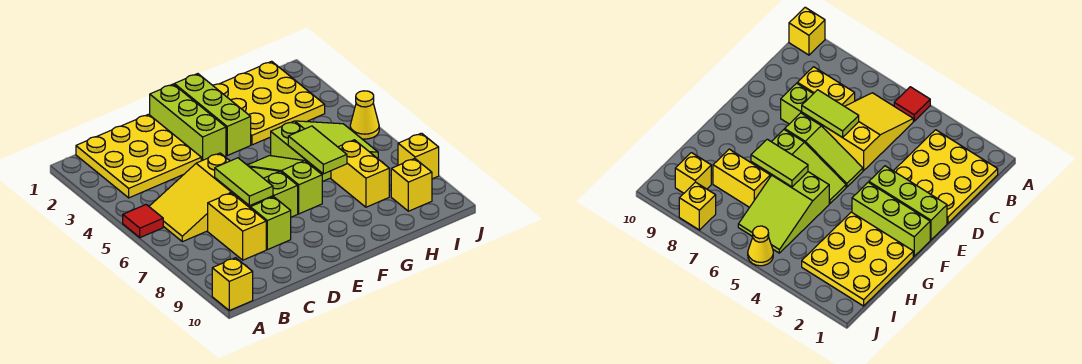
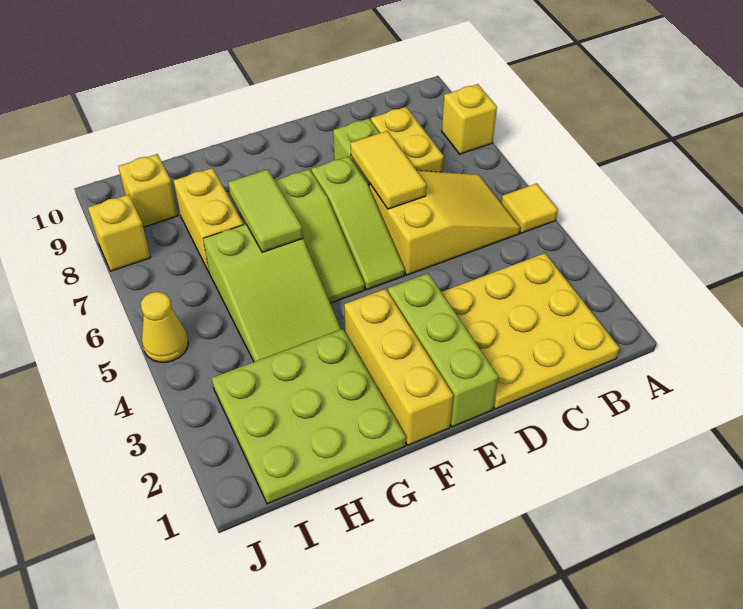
red tile A5 level 1 -> yellow tile A5 level 1
yellow brick A10 level 1 -> yellow brick A8 level 1
lime tile D6:D7 level 2 -> yellow tile D6:D7 level 2
lime brick F1:F3 level 1 -> yellow brick F1:F3 level 1
yellow plate G1:I3 level 1 -> lime plate G1:I3 level 1
lime slope G5:I6 level 1 top G -> lime slope G4:H6 level 1 top 6

